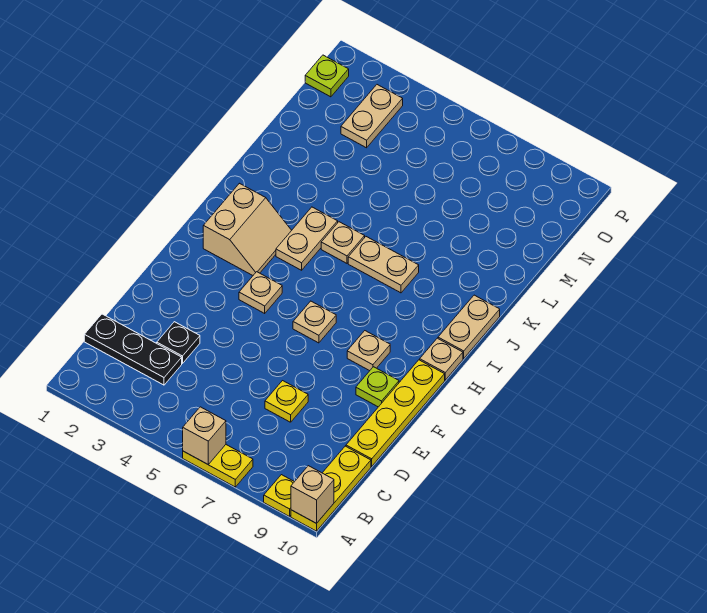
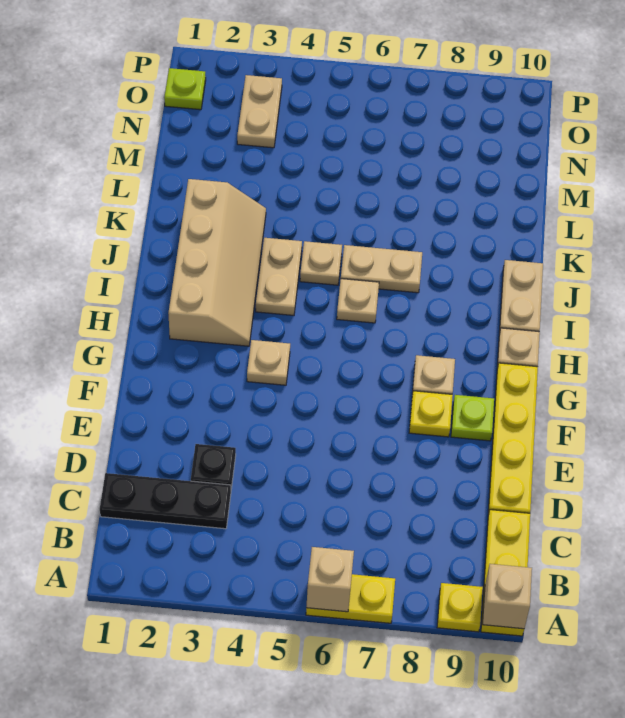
yellow plate D7 level 1 -> yellow plate F8 level 1
tan plate G6 level 1 -> tan plate I6 level 1
tan slope H2:I3 level 1 top 2 -> tan slope H2:K3 level 1 top 2

